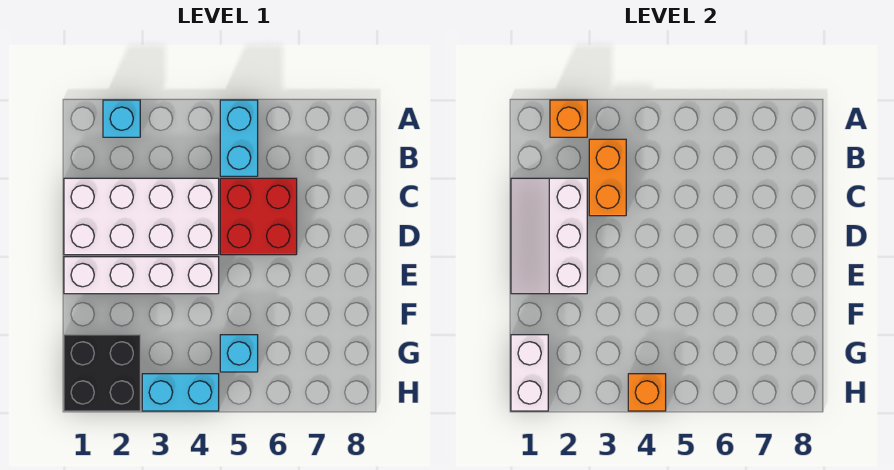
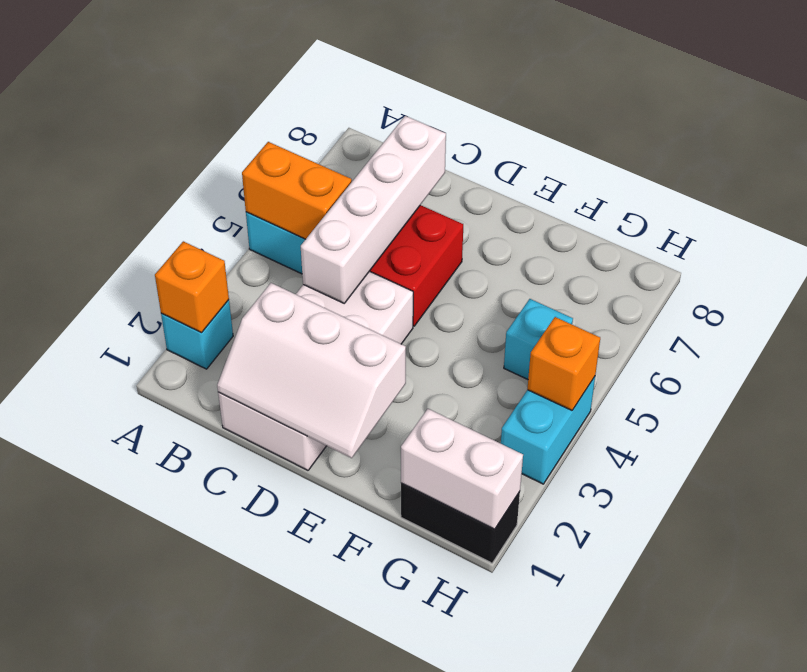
orange brick B3:C3 level 2 -> orange brick A5:B5 level 2
white brick E1:E4 level 1 -> white brick C4:C7 level 2
black brick G1:H2 level 1 -> black brick G1:H1 level 1

